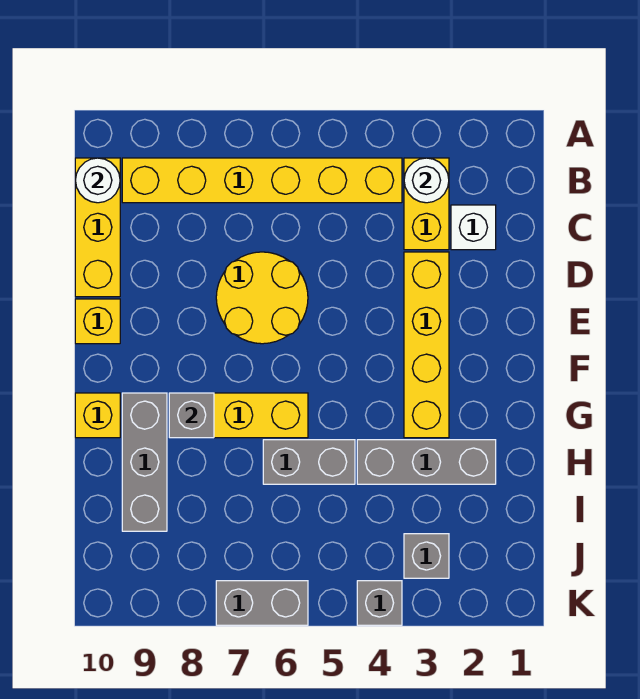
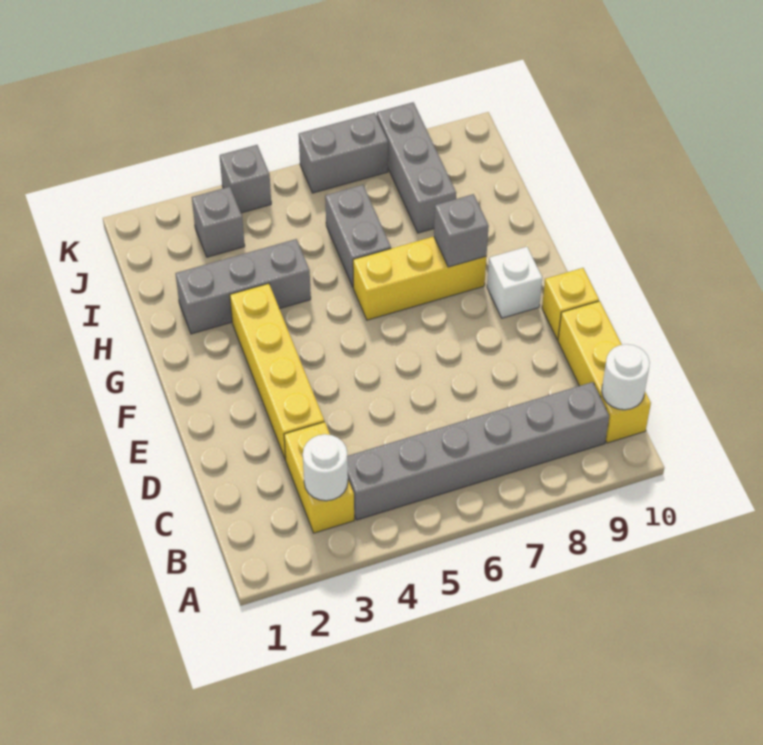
yellow brick B4:B9 level 1 -> grey brick B4:B9 level 1
white brick C2 level 1 -> white brick F9 level 1
yellow round brick D6:E7 level 1 -> none
grey brick G9:I9 level 1 -> grey brick I8:K8 level 1
yellow brick G10 level 1 -> none
grey brick H5:H6 level 1 -> grey brick H6:I6 level 1

